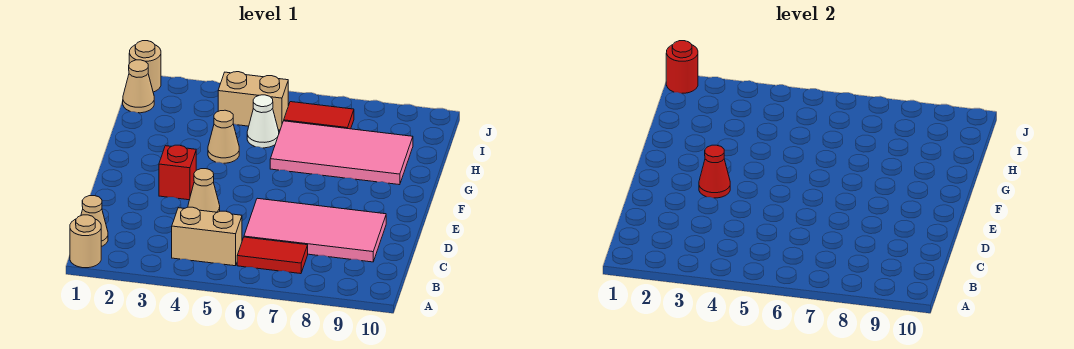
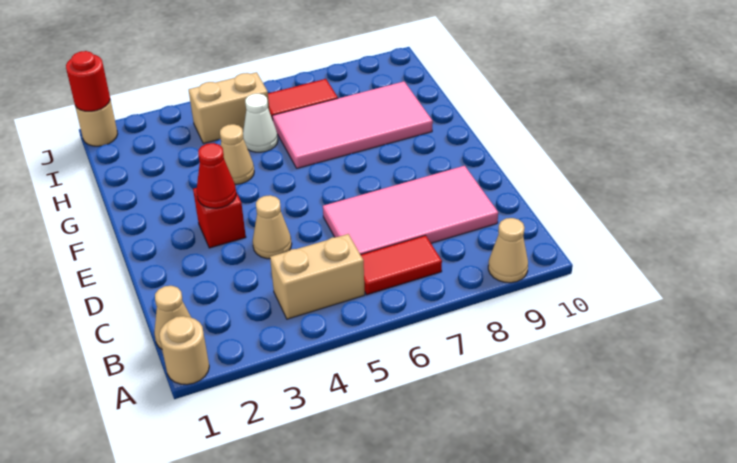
tan cone I1 level 1 -> tan cone A9 level 1

